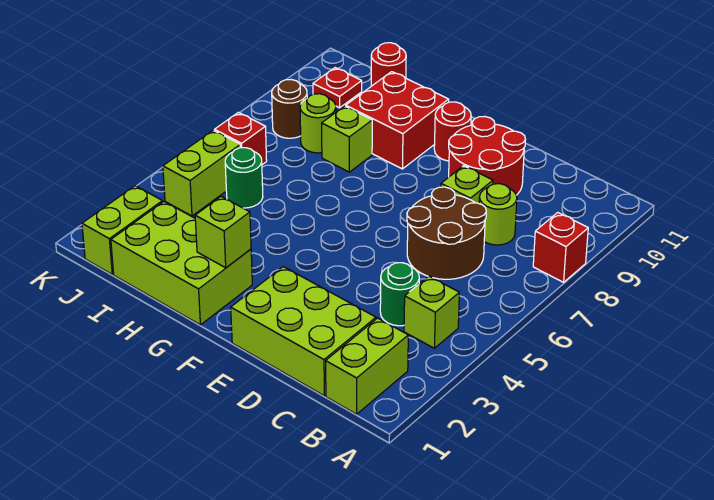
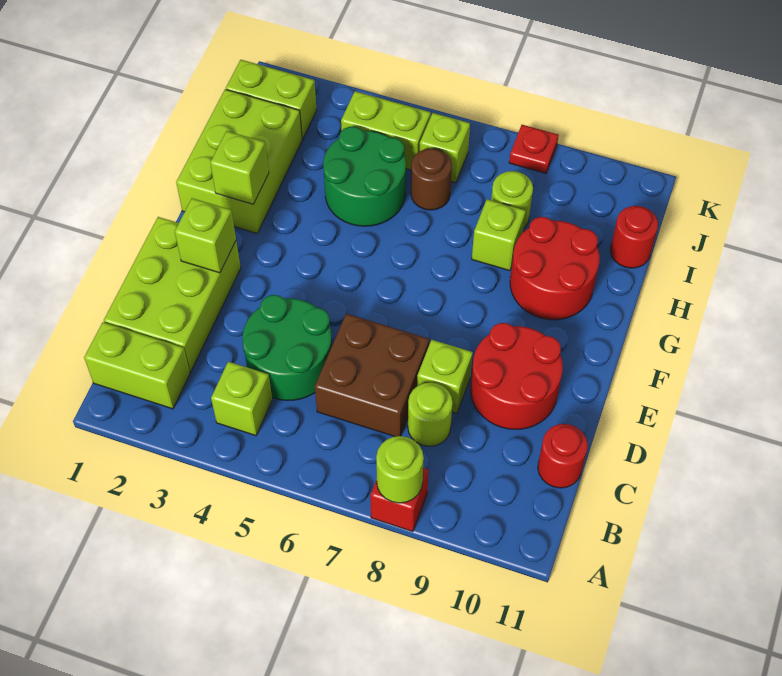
none -> lime round brick A8 level 2
green round brick C4 level 1 -> green round brick C4:D5 level 1
brown round brick C6:D7 level 1 -> brown brick C6:D7 level 1
none -> lime brick E2 level 2
red round brick F10 level 1 -> red round brick C11 level 1
red brick G9:H10 level 1 -> red round brick G9:H10 level 1
green round brick I5 level 1 -> green round brick H4:I5 level 1
red brick J6 level 1 -> lime brick J6 level 1
brown round brick J8 level 1 -> brown round brick I6 level 1
red plate J10 level 1 -> red plate K8 level 1

